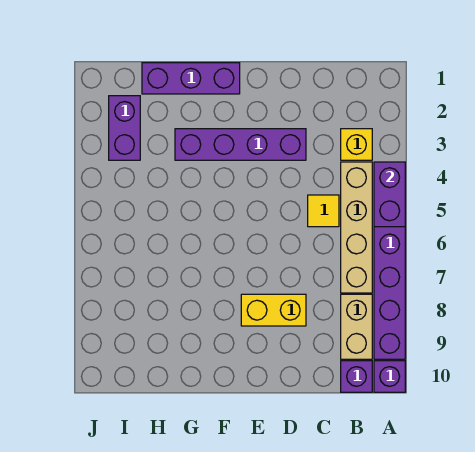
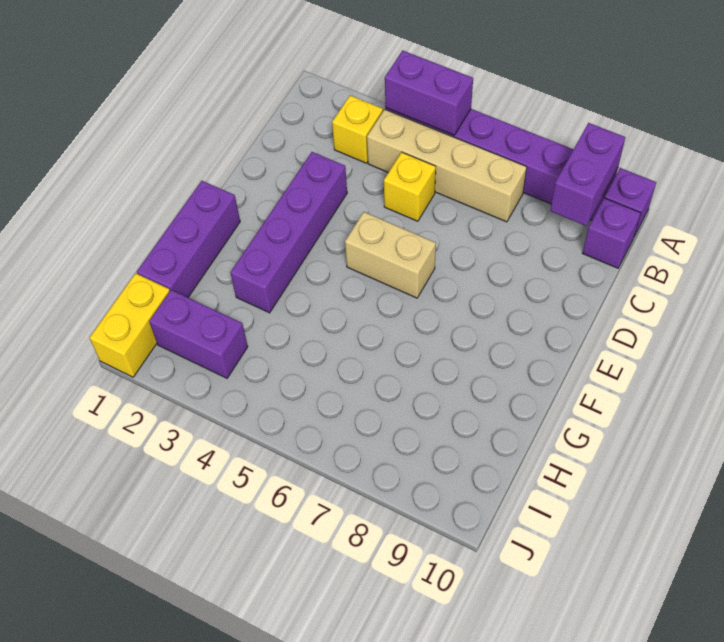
none -> purple brick A9:B9 level 2
tan brick B8:B9 level 1 -> tan brick E5:E6 level 1
yellow tile C5 level 1 -> yellow brick C5 level 1
yellow brick D8:E8 level 1 -> yellow brick I1:J1 level 1

